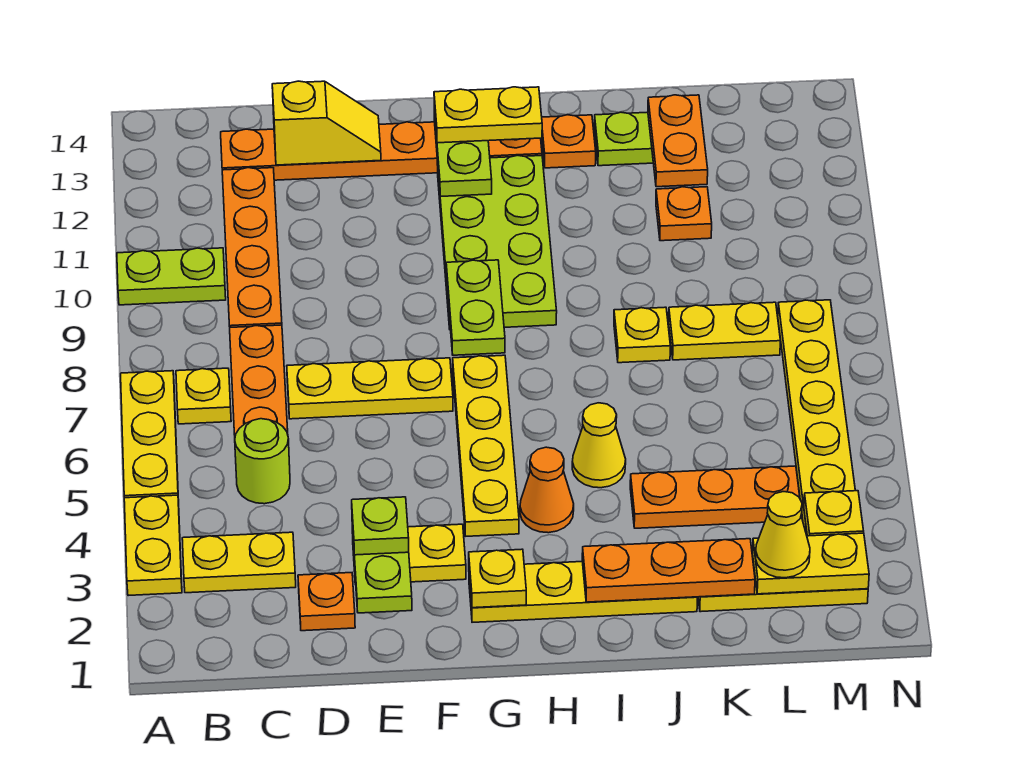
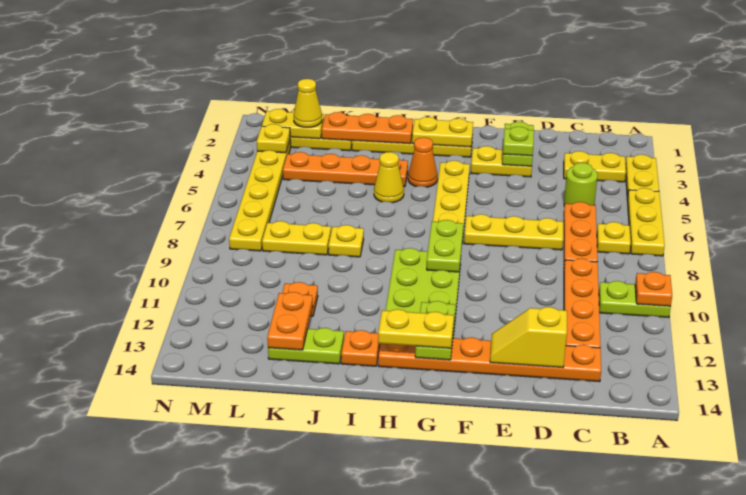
orange plate D2 level 1 -> orange plate A10 level 2
yellow plate G2 level 2 -> yellow plate G2:H2 level 2
orange plate J4:L4 level 1 -> orange plate I4:L4 level 1

